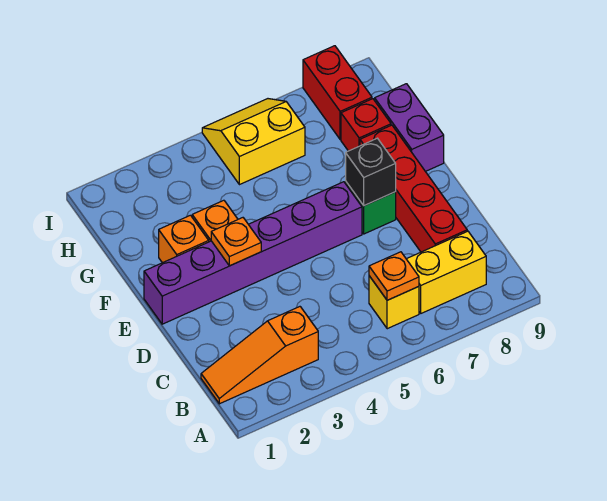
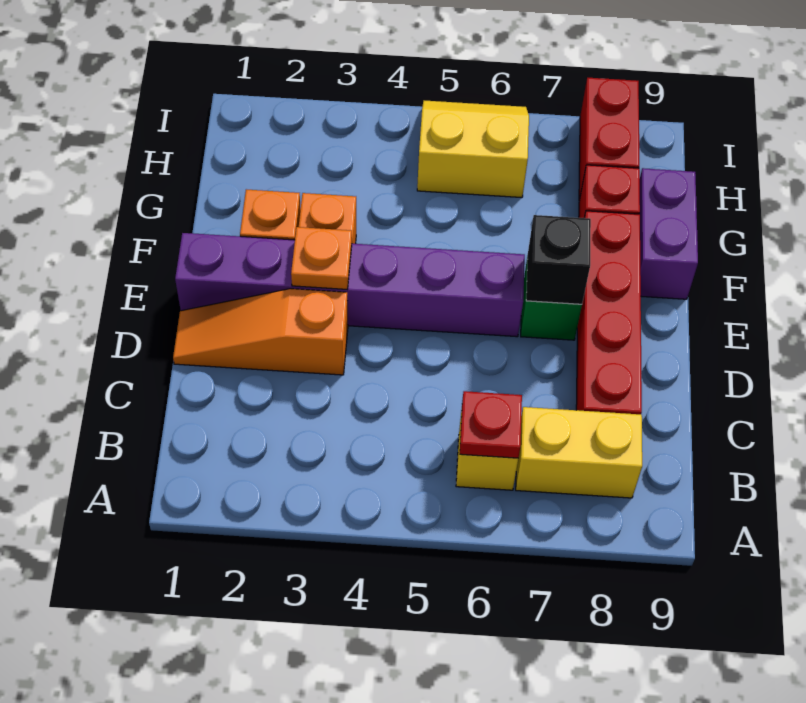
orange slope B1:B3 level 1 top 3 -> orange slope D1:D3 level 1 top 3
orange plate B6 level 2 -> red plate B6 level 2

